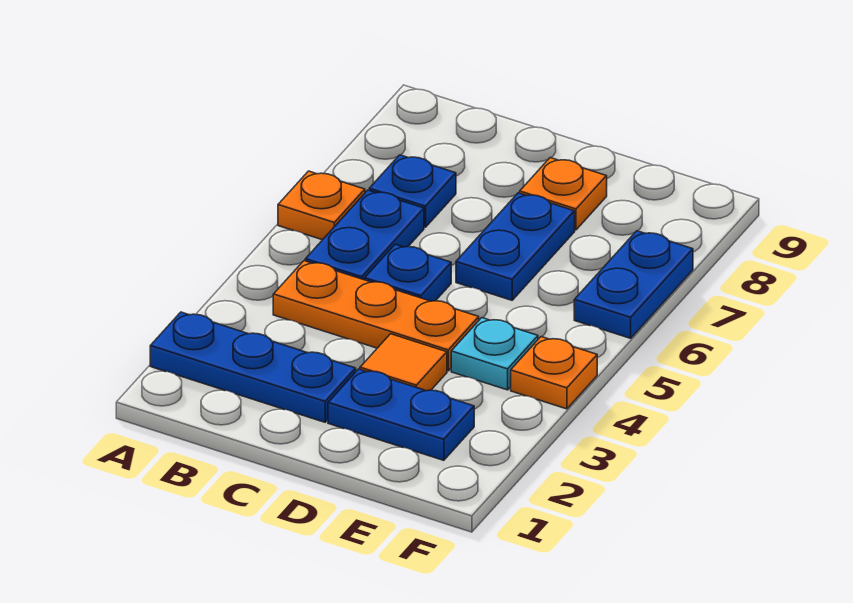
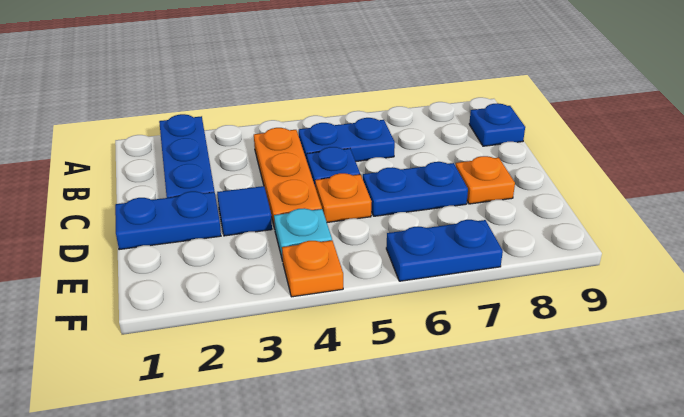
orange plate A6 level 1 -> orange plate D5 level 1
blue plate B7 level 1 -> blue plate B9 level 1
blue plate D2:E2 level 1 -> blue plate D1:D2 level 1
orange tile D3 level 1 -> blue tile D3 level 1

